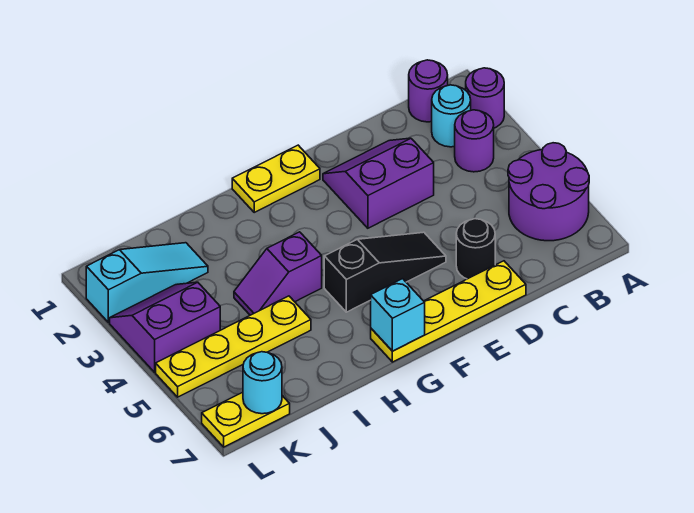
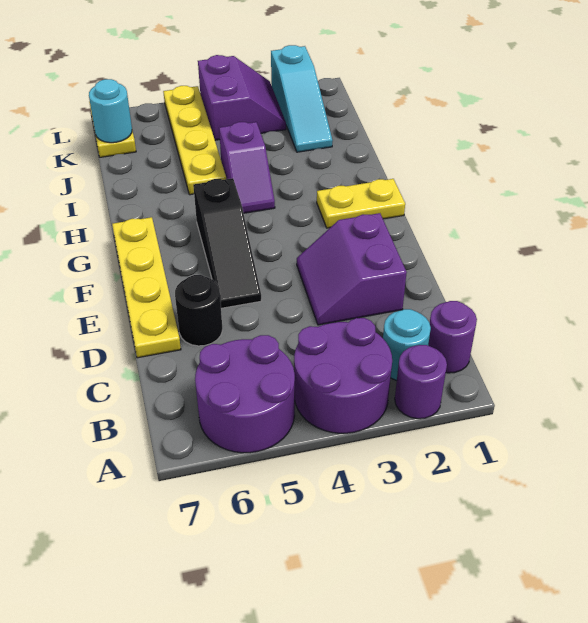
purple round brick B3 level 1 -> purple round brick A3:B4 level 1
purple slope D2:E3 level 1 top 3 -> purple slope D2:E3 level 1 top 2
yellow plate F1:G1 level 1 -> yellow plate G1:G2 level 1
cyan brick G7 level 2 -> none
purple slope H4:I4 level 1 top H -> purple slope H4:I4 level 1 top I

